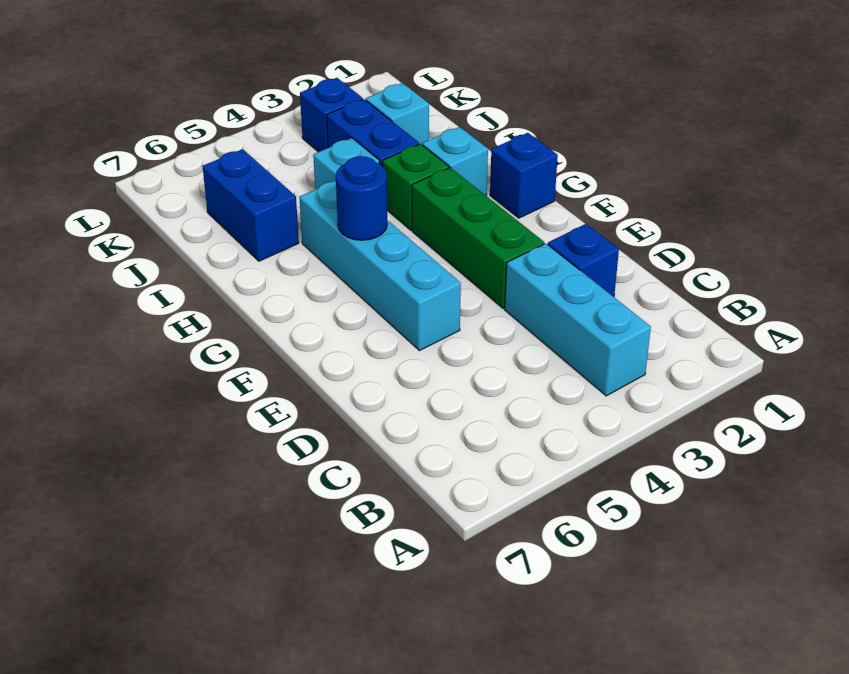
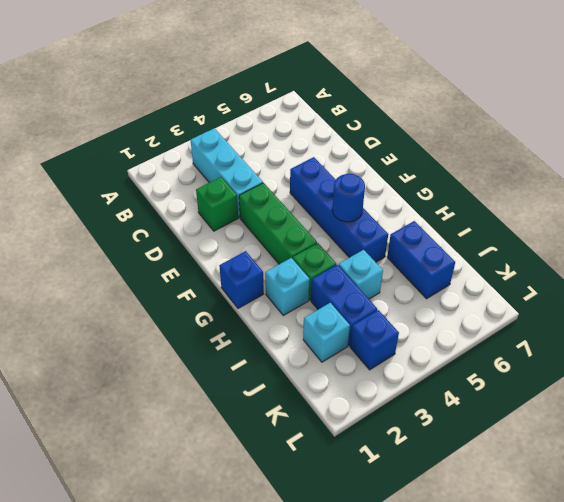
blue brick D2 level 1 -> green brick D2 level 1
cyan brick E5:H5 level 1 -> blue brick E5:H5 level 1

